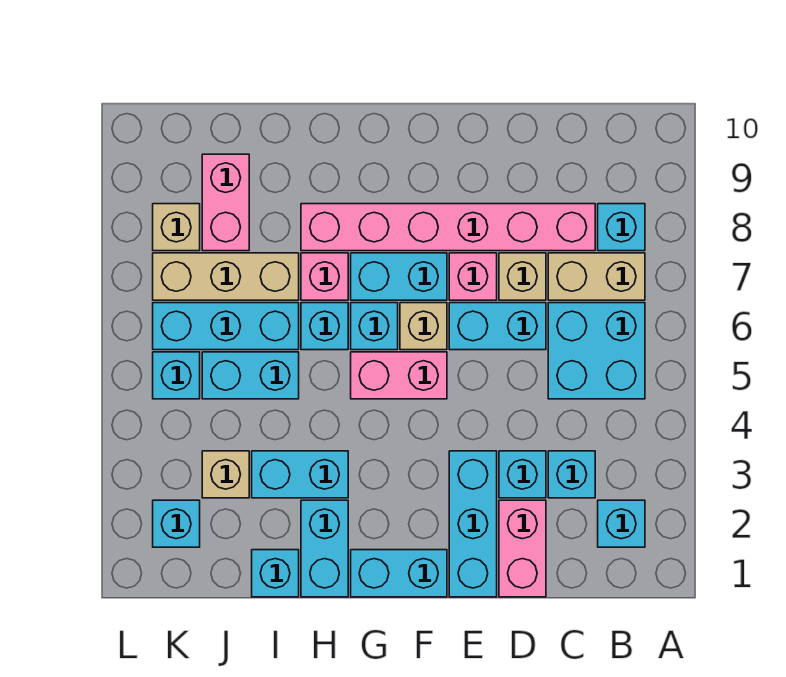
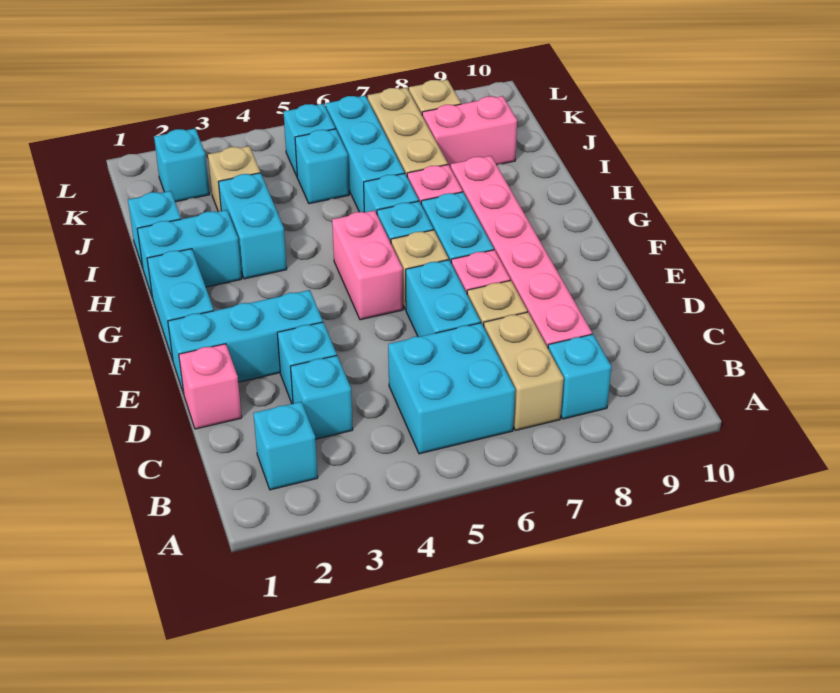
pink brick D1:D2 level 1 -> pink brick D1 level 1
cyan brick I5:J5 level 1 -> cyan brick J5 level 1

